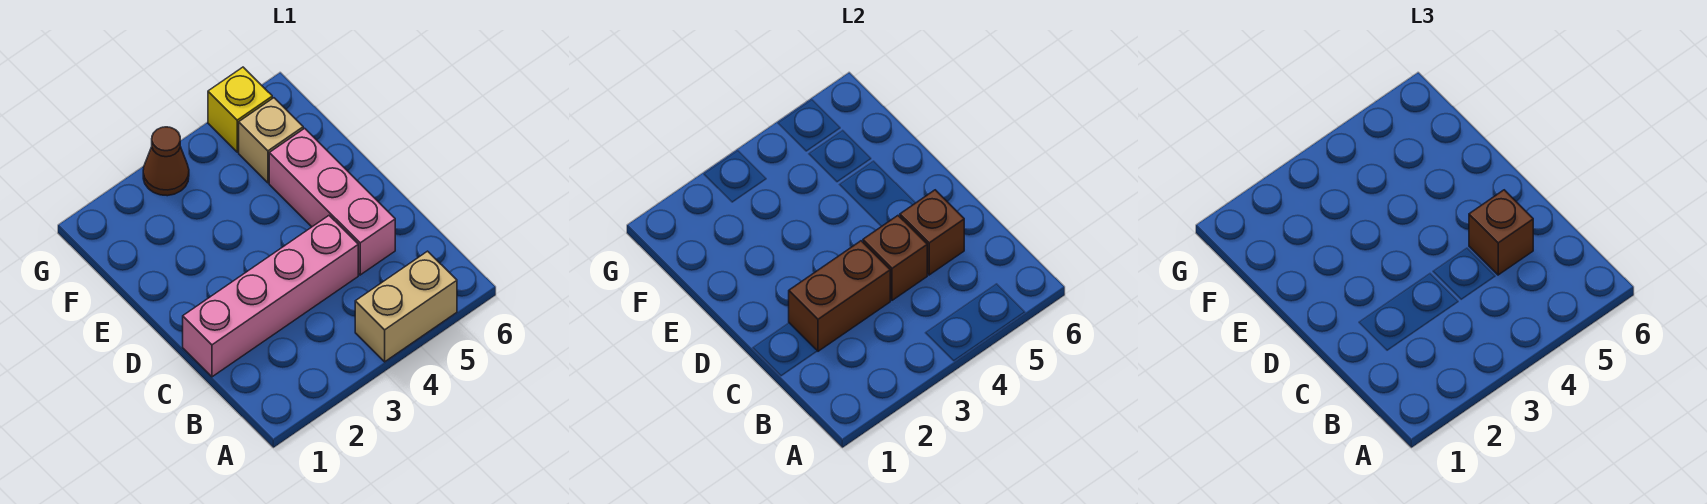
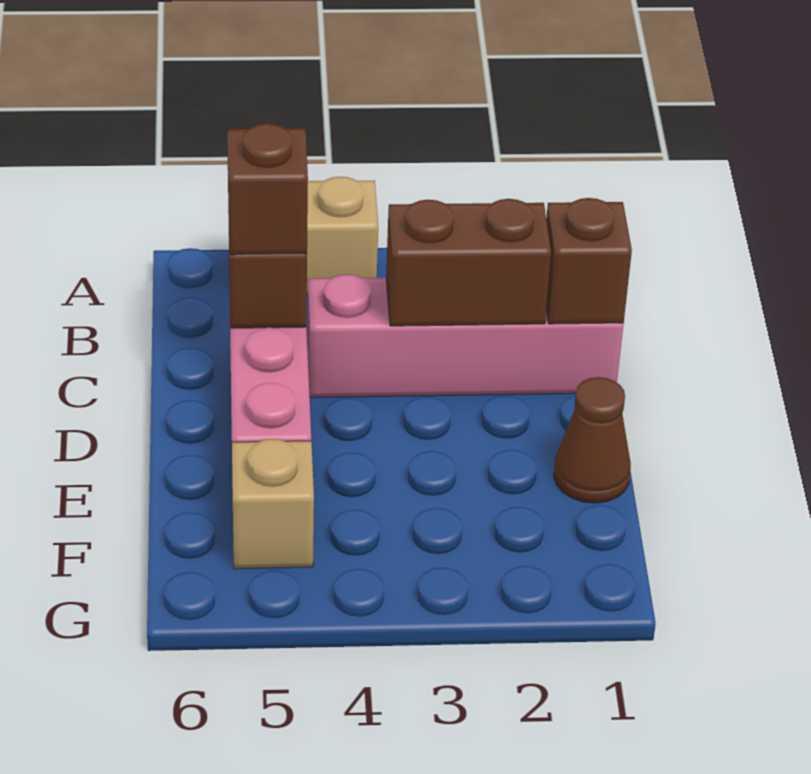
brown brick C4 level 2 -> brown brick C1 level 2
brown cone G3 level 1 -> brown cone E1 level 1
yellow brick G5 level 1 -> none

